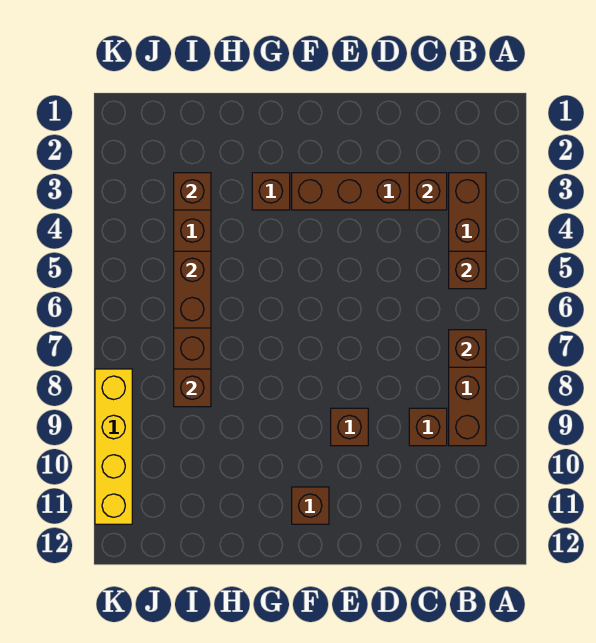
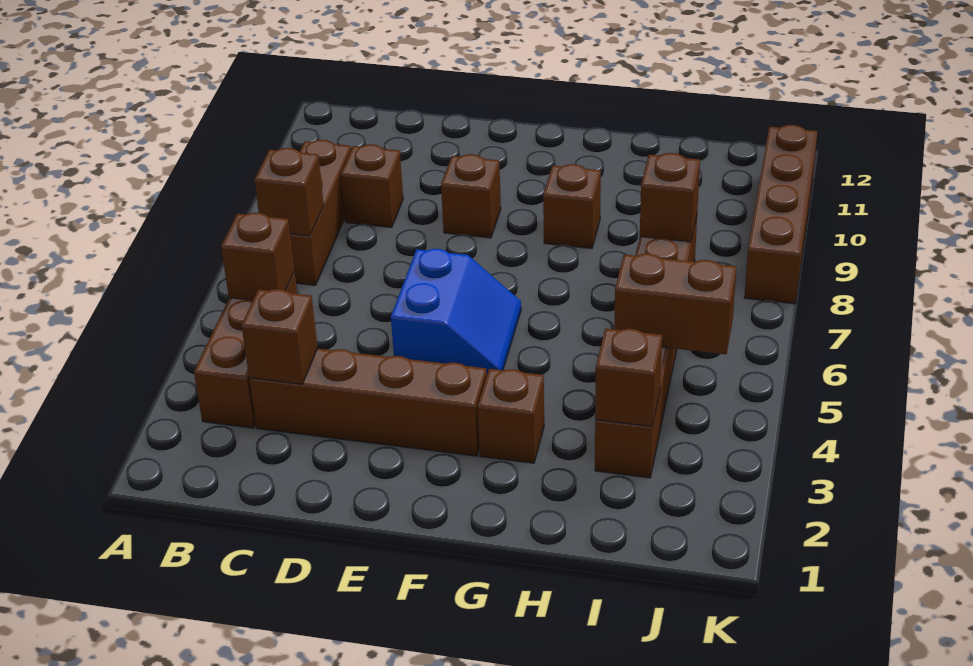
none -> blue slope E5:F6 level 1 top E
brown brick F11 level 1 -> brown brick G9 level 1
brown brick I5:I6 level 2 -> brown brick I5:J5 level 2
yellow brick K8:K11 level 1 -> brown brick K8:K11 level 1

